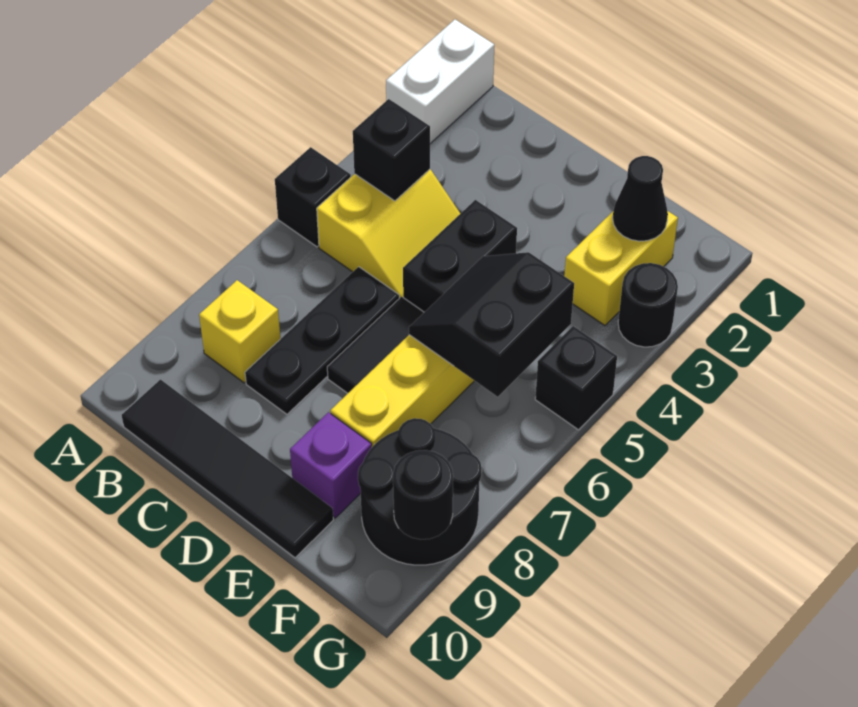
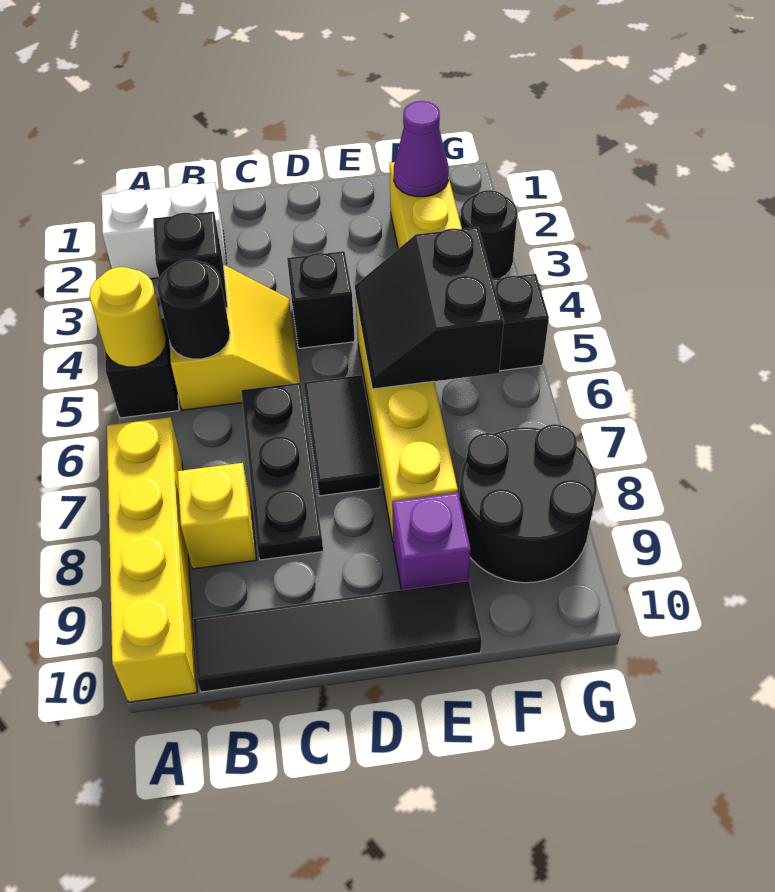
white brick A1:A2 level 1 -> white brick A2:B2 level 1
none -> yellow round brick A5 level 2
none -> yellow brick A7:A10 level 1
black brick D4:D5 level 1 -> black brick D4 level 1
black cone F2 level 2 -> purple cone F2 level 2
black round brick G9 level 2 -> black round brick B5 level 2

